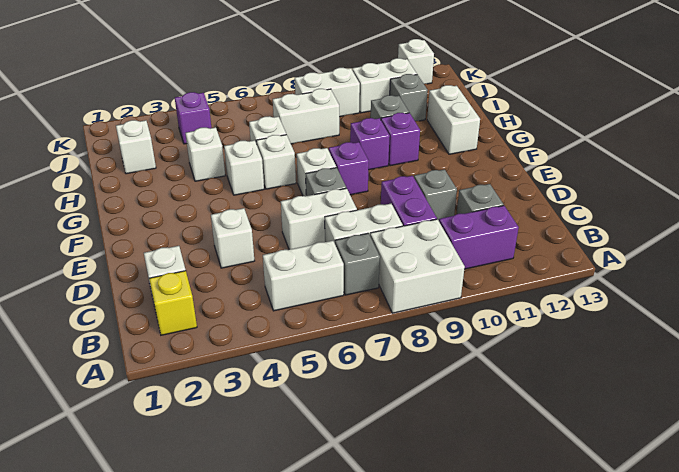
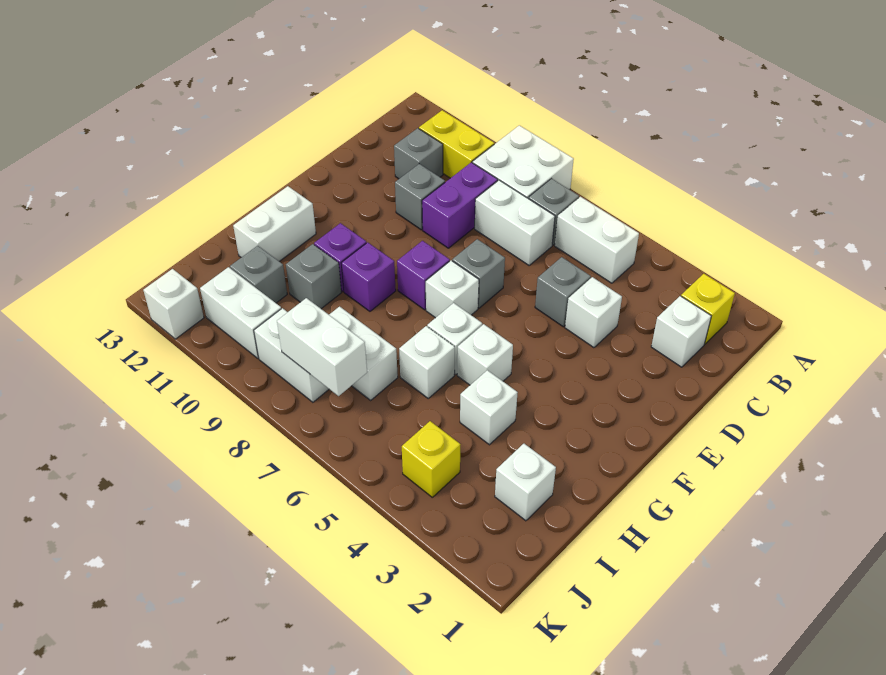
purple brick B10:B11 level 1 -> yellow brick B10:B11 level 1
none -> grey brick D5 level 1
white brick D6:D7 level 1 -> white brick J7:J8 level 2
purple brick J4 level 1 -> yellow brick J4 level 1

